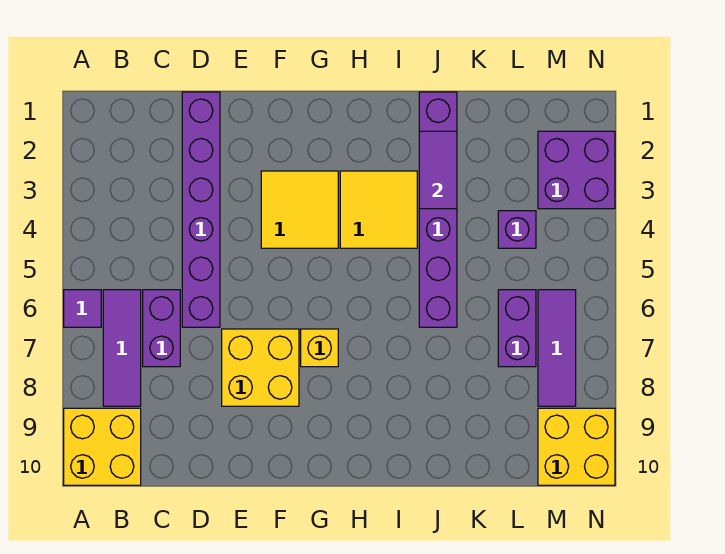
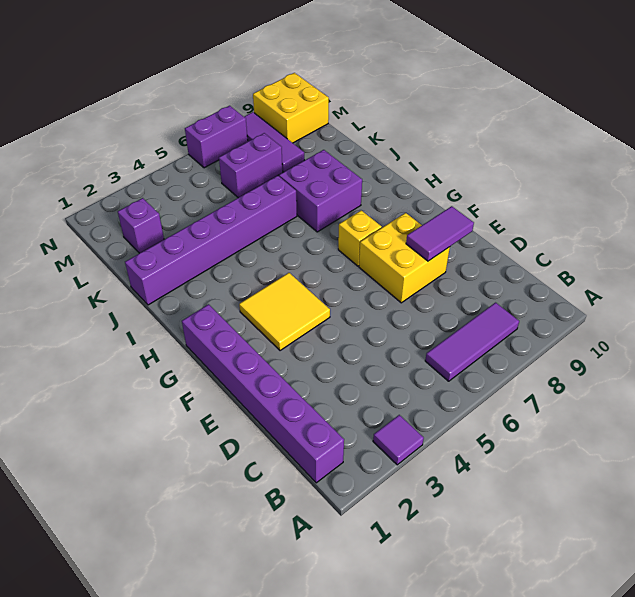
purple tile A6 level 1 -> purple tile A3 level 1
yellow brick A9:B10 level 1 -> none
purple brick C6:C7 level 1 -> purple brick N6:N7 level 1
purple brick D1:D6 level 1 -> purple brick B1:G1 level 1
yellow tile H3:I4 level 1 -> none
purple tile J2:J3 level 2 -> purple tile E8:E9 level 2
purple brick L4 level 1 -> purple brick L2 level 1
purple brick M2:N3 level 1 -> purple brick I7:J8 level 1
purple tile M6:M8 level 1 -> purple tile L8:N8 level 1

